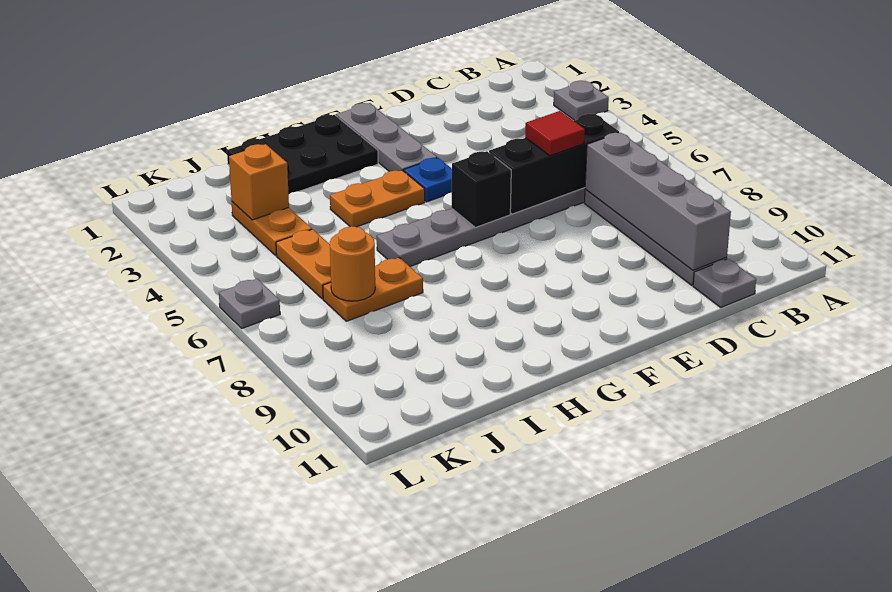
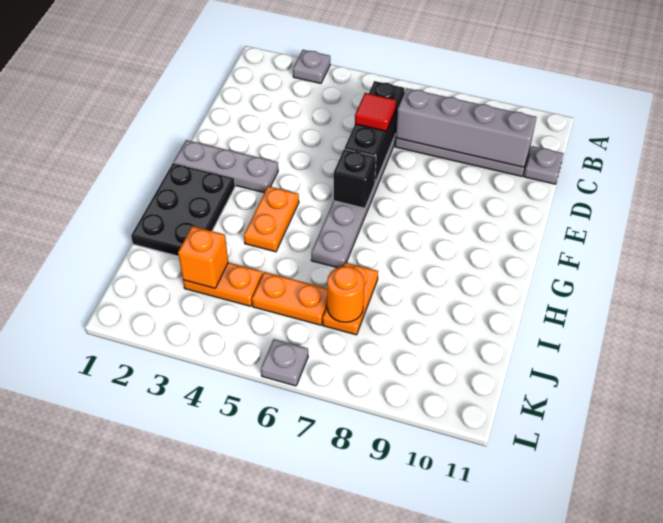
blue plate F4 level 1 -> none

